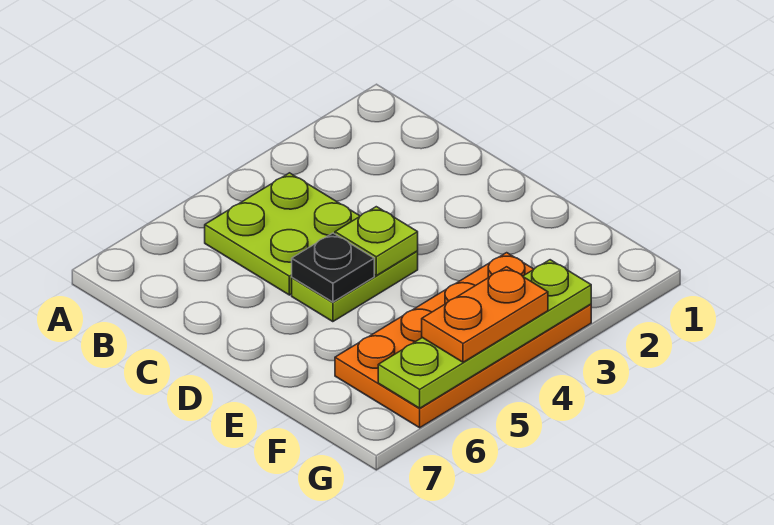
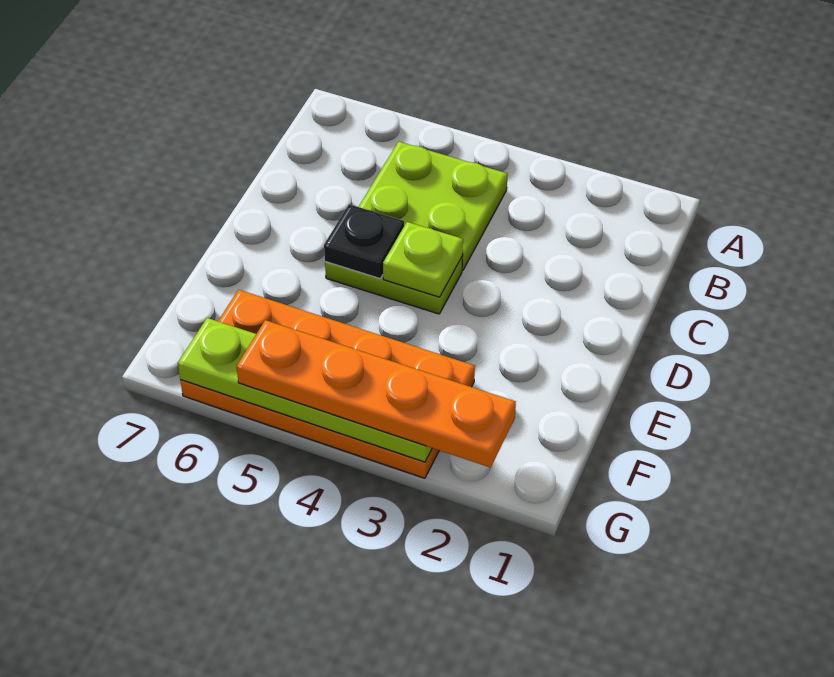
orange plate G4:G5 level 3 -> orange plate G2:G5 level 3

